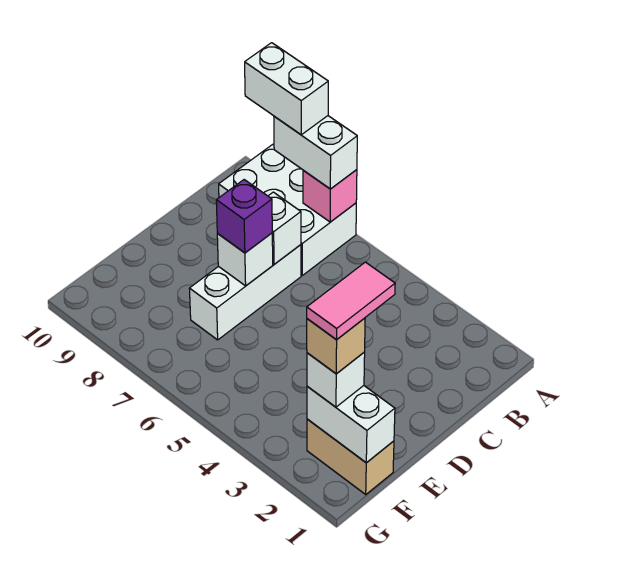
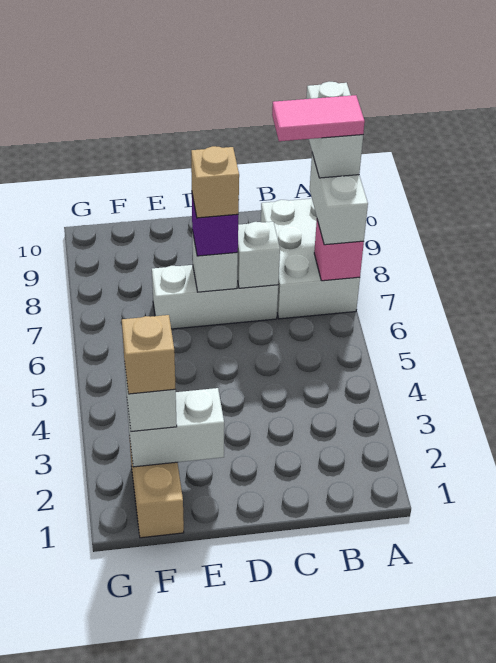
none -> tan brick D7 level 4
pink tile E2:F2 level 5 -> pink tile A8:B8 level 5
white brick F1:F2 level 2 -> white brick E2:F2 level 2

